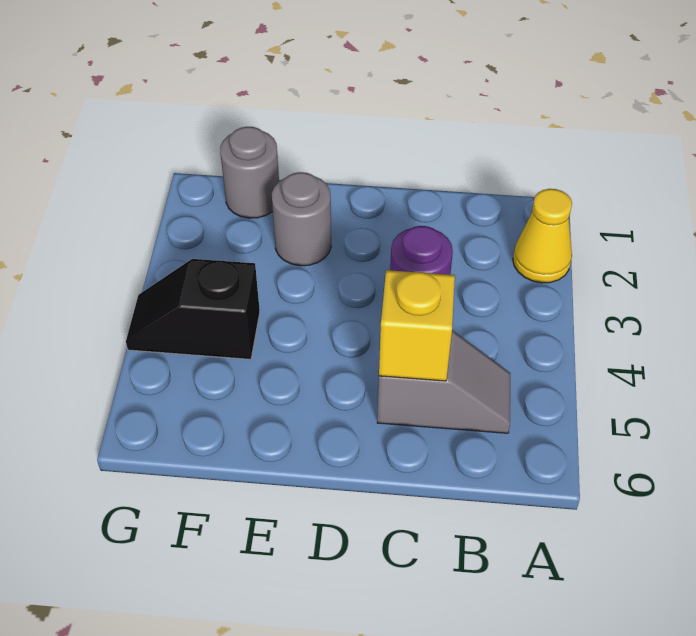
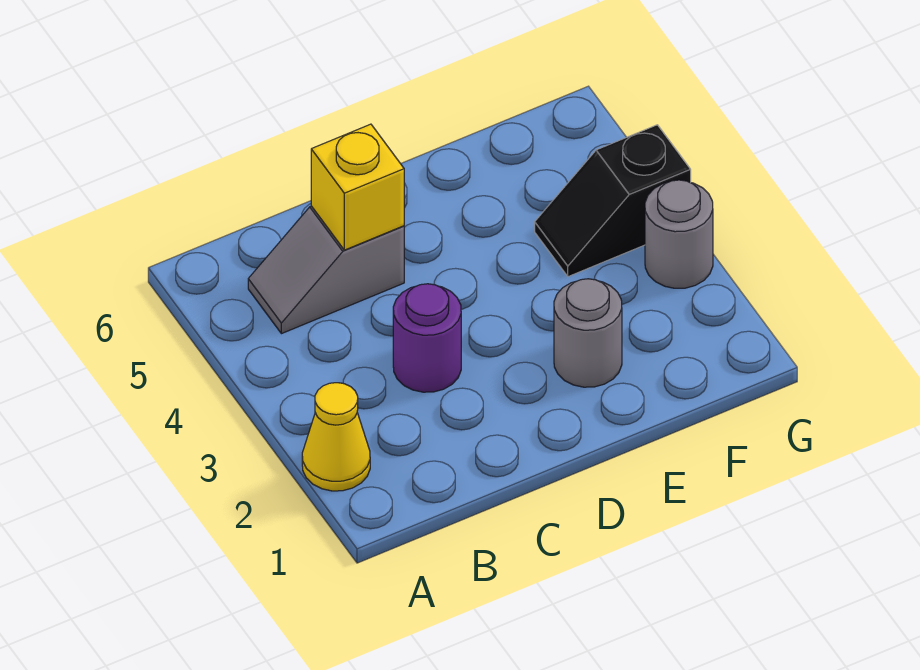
grey round brick F1 level 1 -> grey round brick G3 level 1
black slope F4:G4 level 1 top F -> black slope F4:G4 level 1 top G

